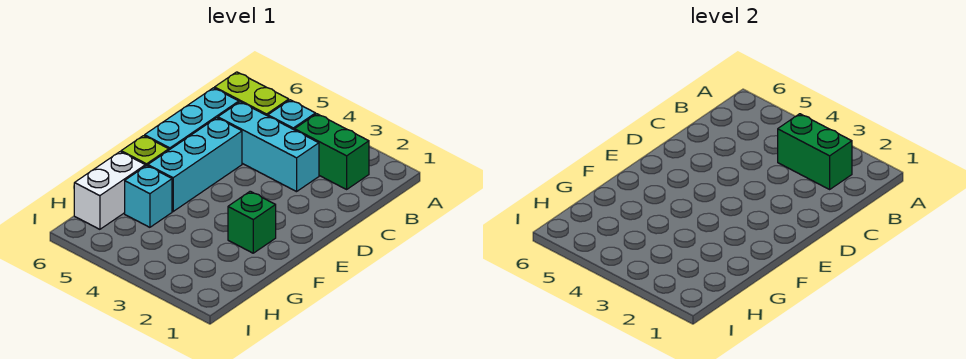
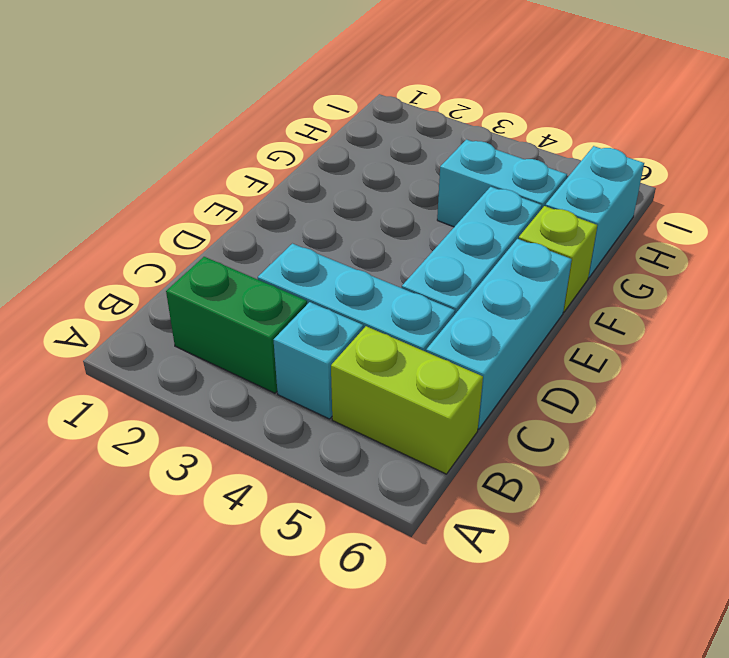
green brick B2:B3 level 2 -> none
green brick F2 level 1 -> none
cyan brick G5 level 1 -> cyan brick G4:G5 level 1
white brick G6:H6 level 1 -> cyan brick G6:H6 level 1

